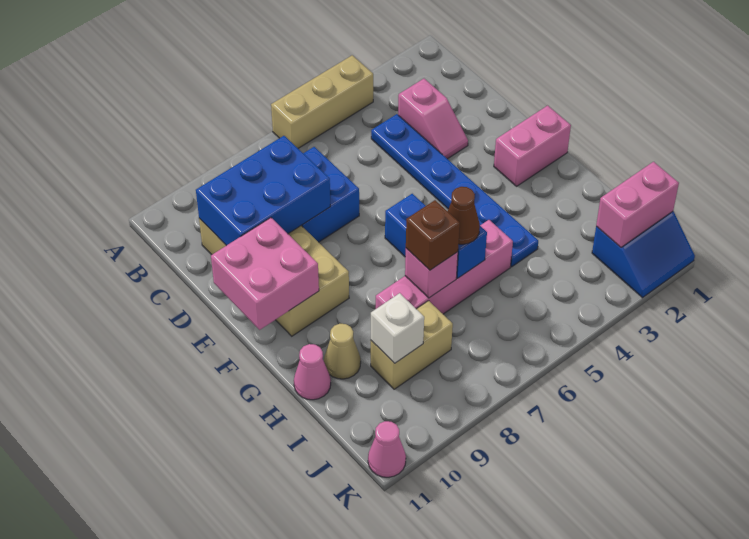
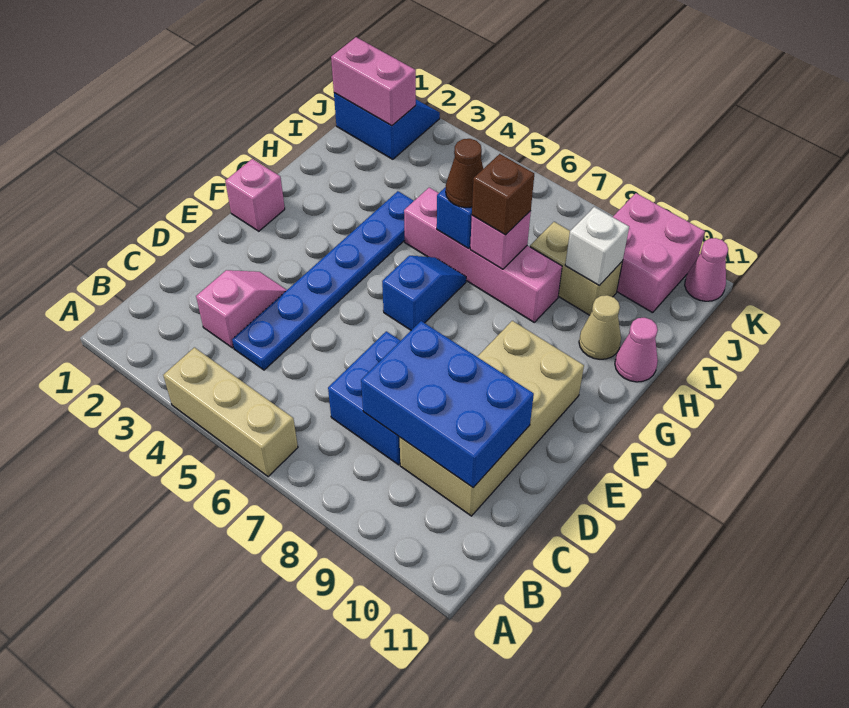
pink brick E10:F11 level 2 -> pink brick J9:K10 level 1
pink brick F1:F2 level 1 -> pink brick F1 level 1

